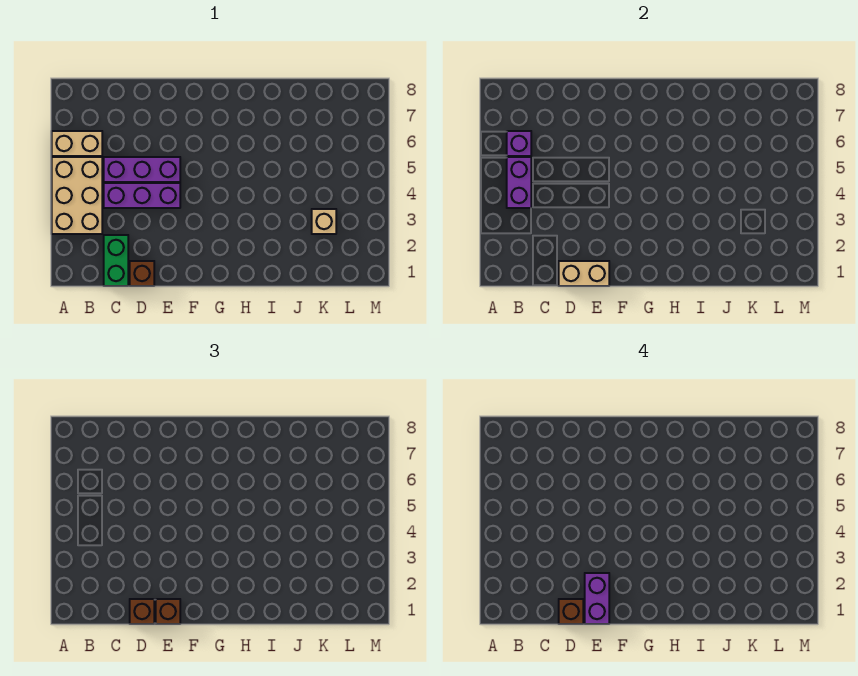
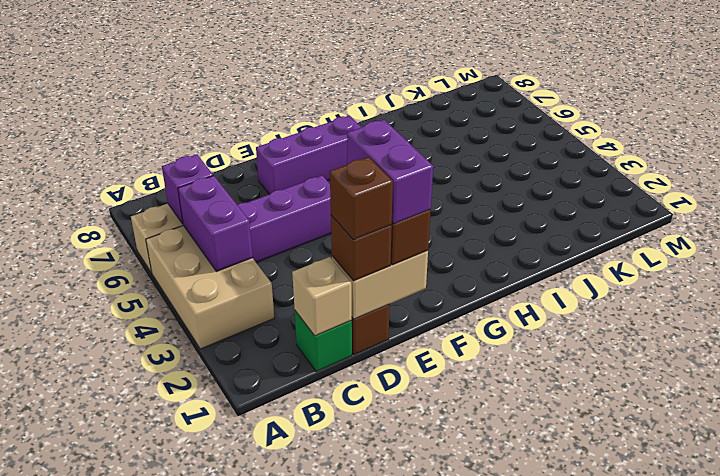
green brick C1:C2 level 1 -> green brick C1 level 1
purple brick C4:E4 level 1 -> purple brick E7:G7 level 1
tan brick K3 level 1 -> tan brick C1 level 2

